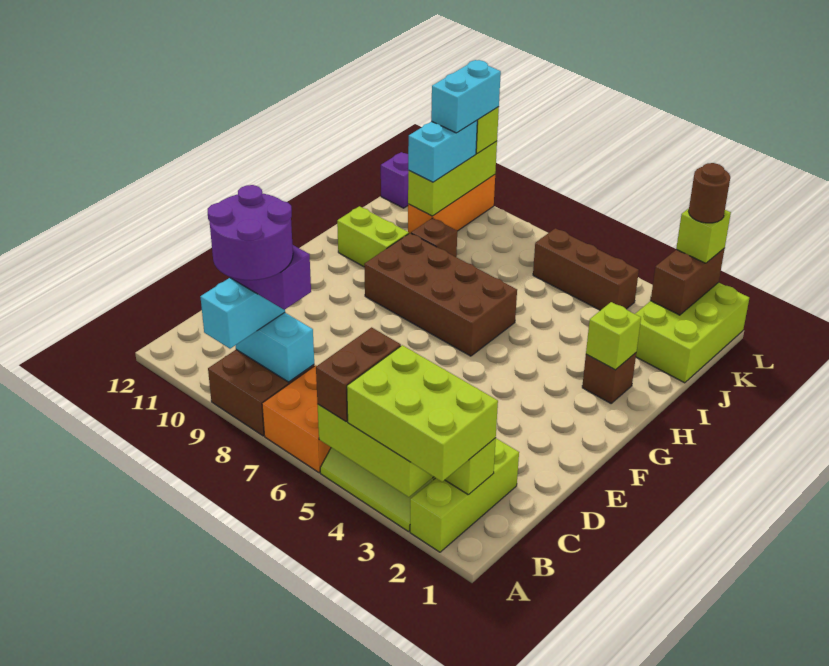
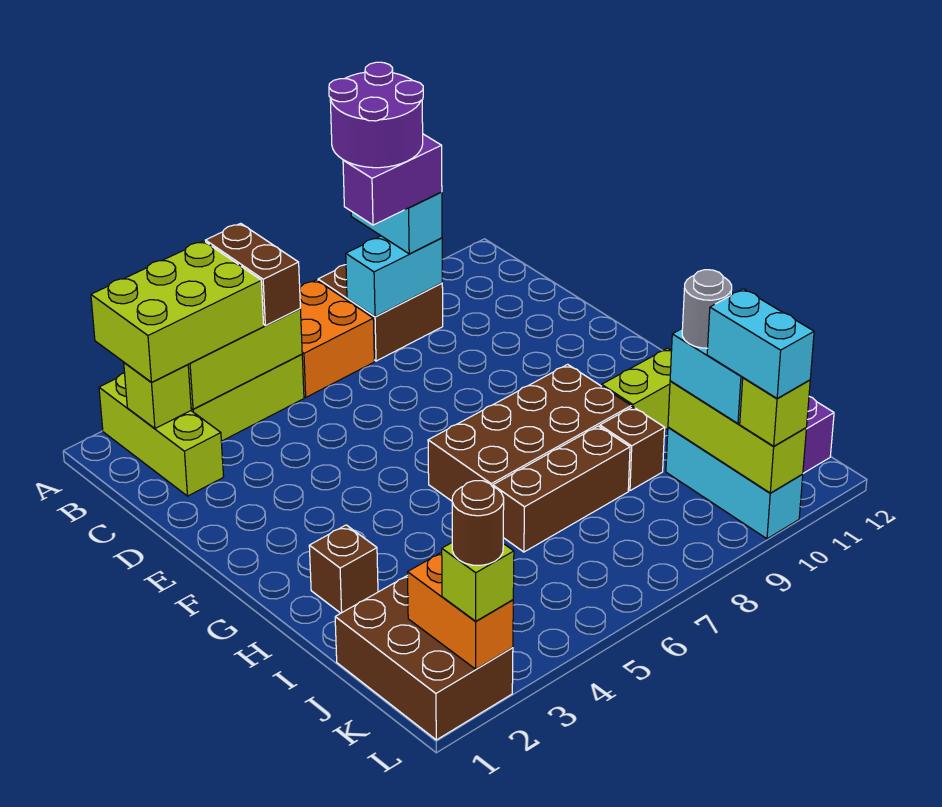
lime brick H2 level 2 -> none
lime brick J1:L2 level 1 -> brown brick J1:L2 level 1
orange brick J10:L10 level 1 -> cyan brick J10:L10 level 1
none -> grey round brick J10 level 4
brown brick K2:L2 level 2 -> orange brick K2:L2 level 2
brown brick K4:K6 level 1 -> brown brick I6:I8 level 1

